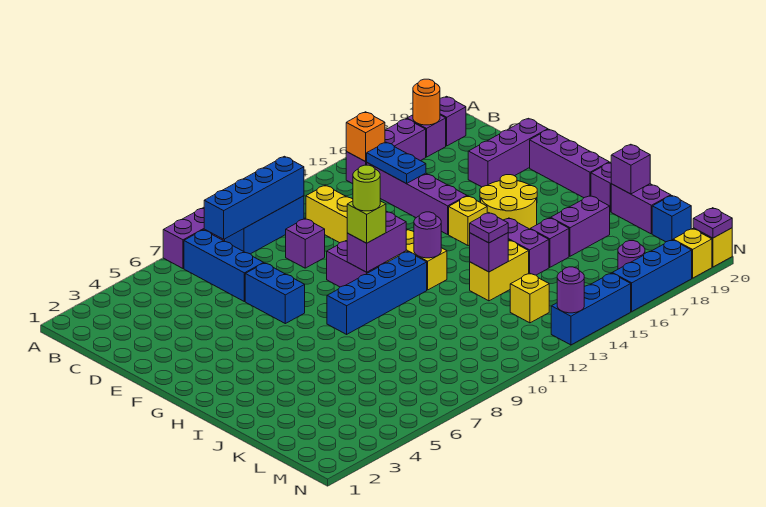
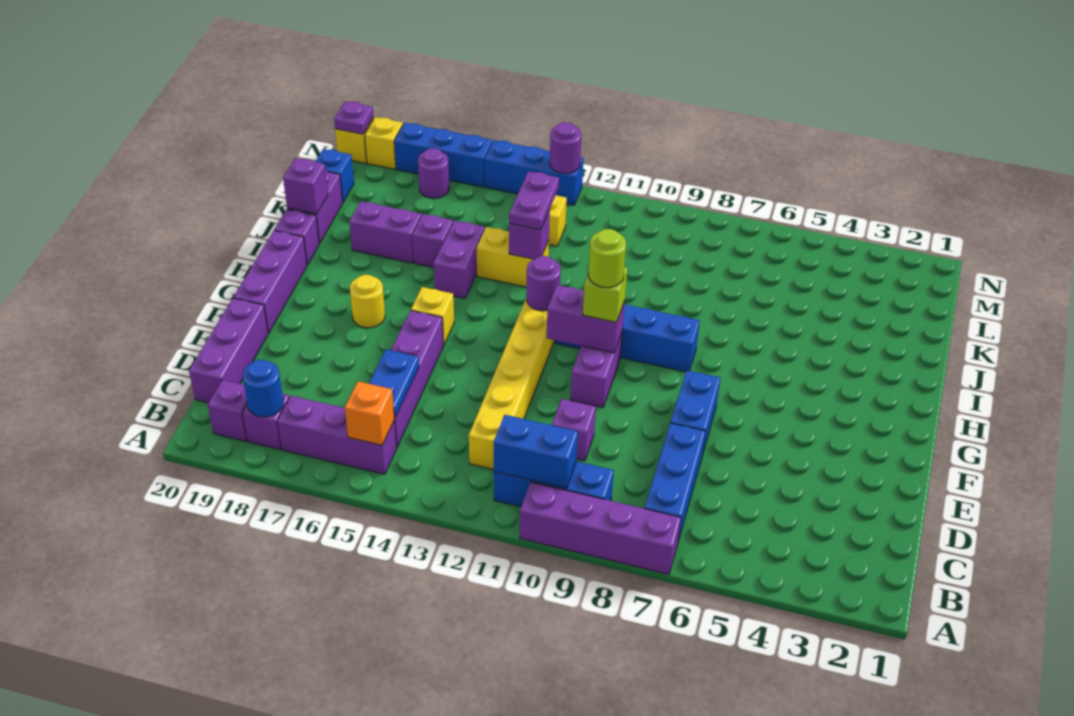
blue brick B8:B11 level 2 -> blue brick B10:B11 level 2
orange round brick B18 level 2 -> blue round brick B18 level 2
purple brick E18:E20 level 1 -> purple brick C20:E20 level 1
yellow round brick G16:H17 level 1 -> yellow round brick G17 level 1
purple plate J13 level 3 -> purple plate J13:K13 level 3

